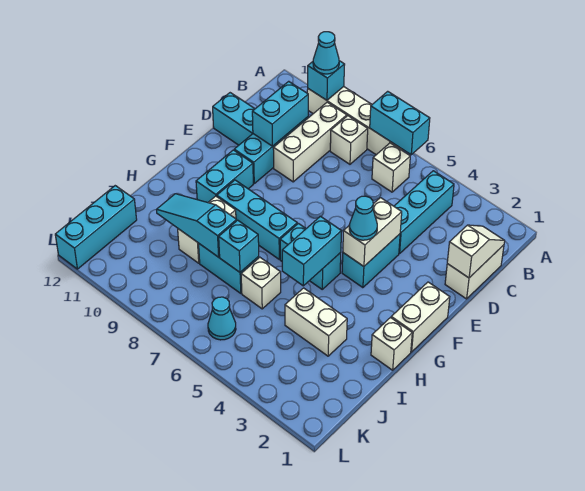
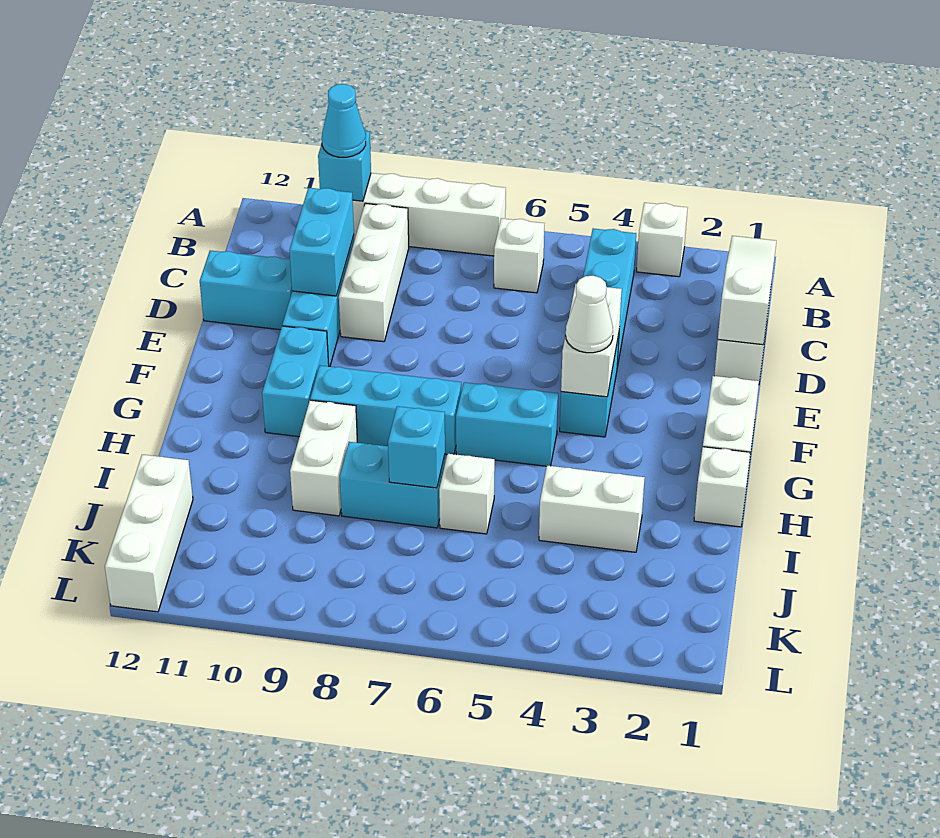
cyan brick A6:A7 level 2 -> none
white brick B8 level 1 -> white brick A3 level 1
white slope C1:D1 level 2 top D -> white slope B1:D1 level 2 top D
cyan cone F4 level 3 -> white cone F4 level 3
cyan brick G5:H5 level 2 -> none
cyan slope I8:I10 level 2 top 8 -> none
cyan brick J12:L12 level 1 -> white brick J12:L12 level 1
cyan cone K6 level 1 -> none

